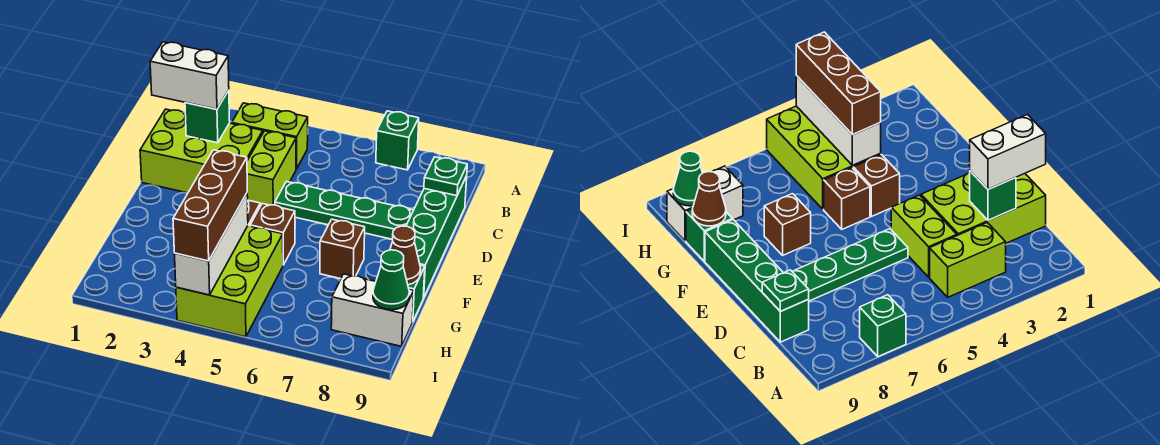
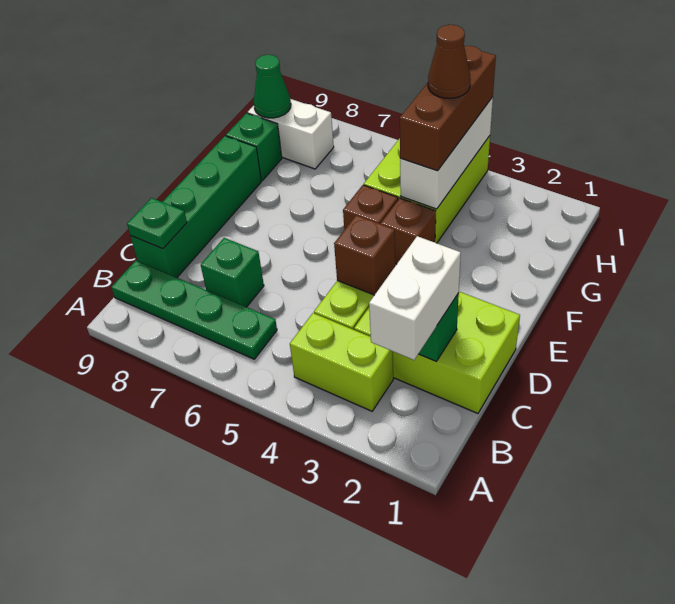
green brick A7 level 1 -> green brick C7 level 1
white brick C1:C2 level 3 -> white brick B2:C2 level 3
green plate D5:D8 level 1 -> green plate B6:B9 level 1
brown brick F7 level 1 -> brown brick D4 level 2
brown cone G9 level 2 -> brown cone H4 level 4

